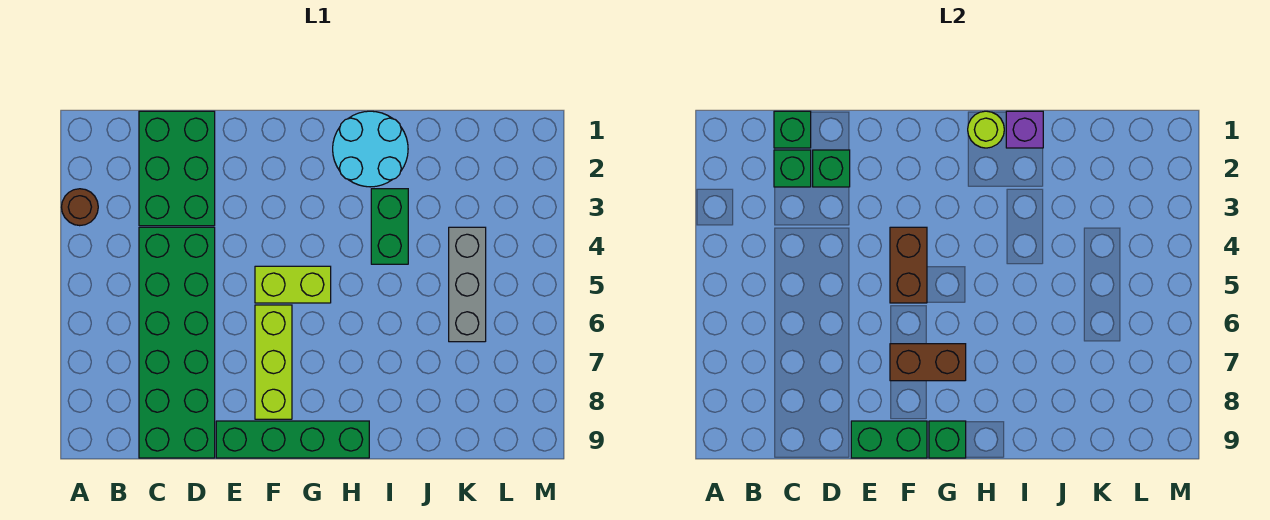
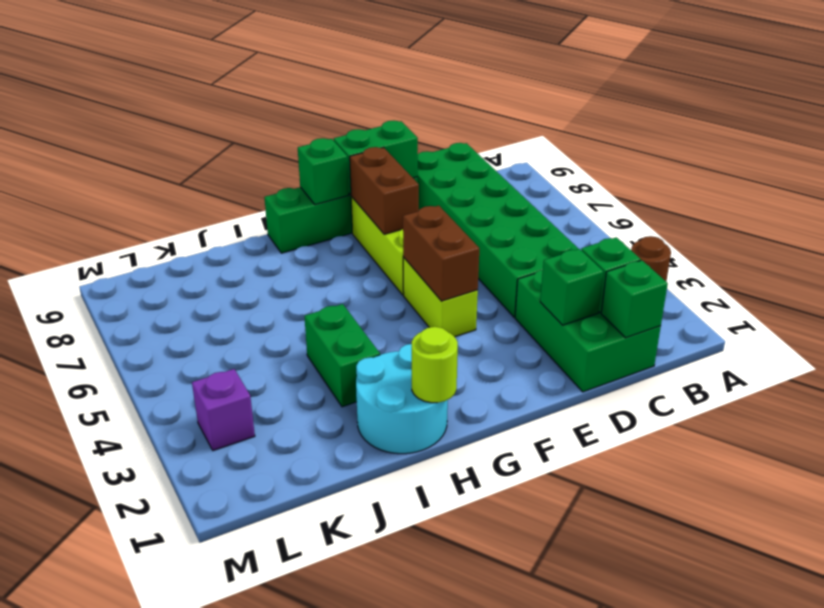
lime brick F5:G5 level 1 -> lime brick F4:F5 level 1
brown brick F7:G7 level 2 -> brown brick F7:F8 level 2
purple brick I1 level 2 -> purple brick L3 level 1
grey brick K4:K6 level 1 -> none

